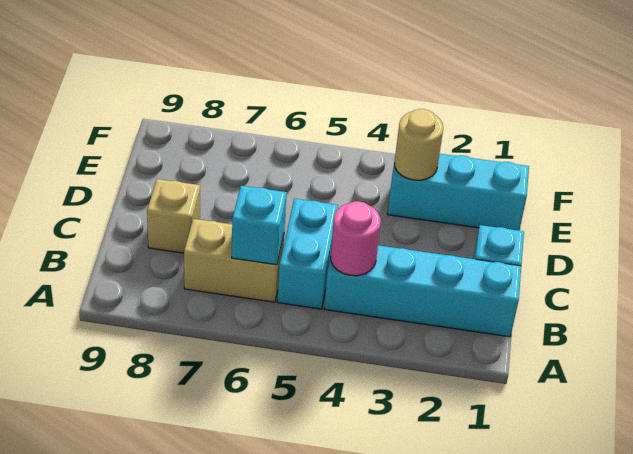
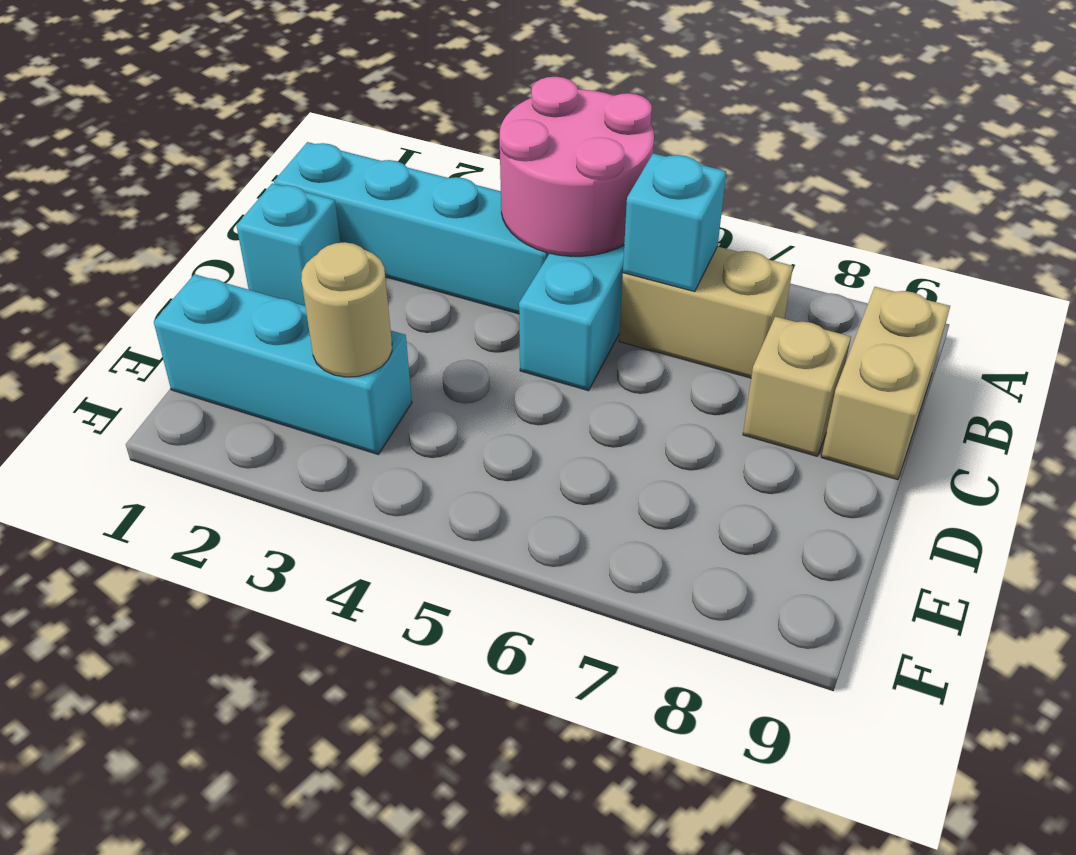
pink round brick B4 level 2 -> pink round brick A4:B5 level 2
none -> tan brick B9:C9 level 1

